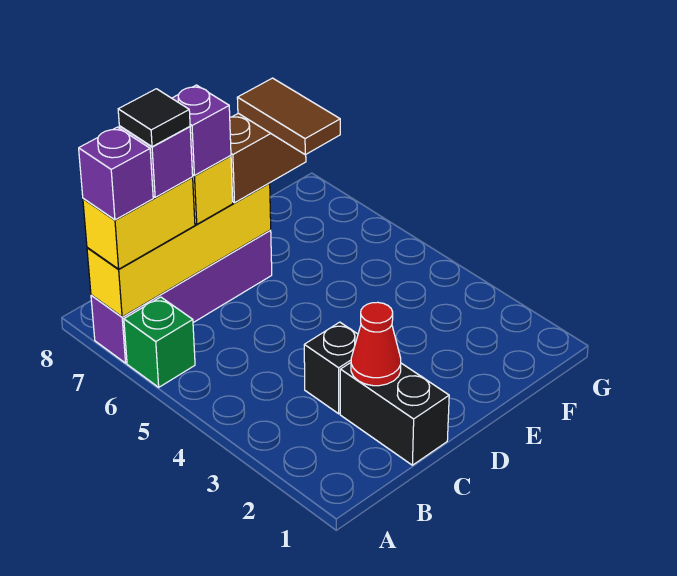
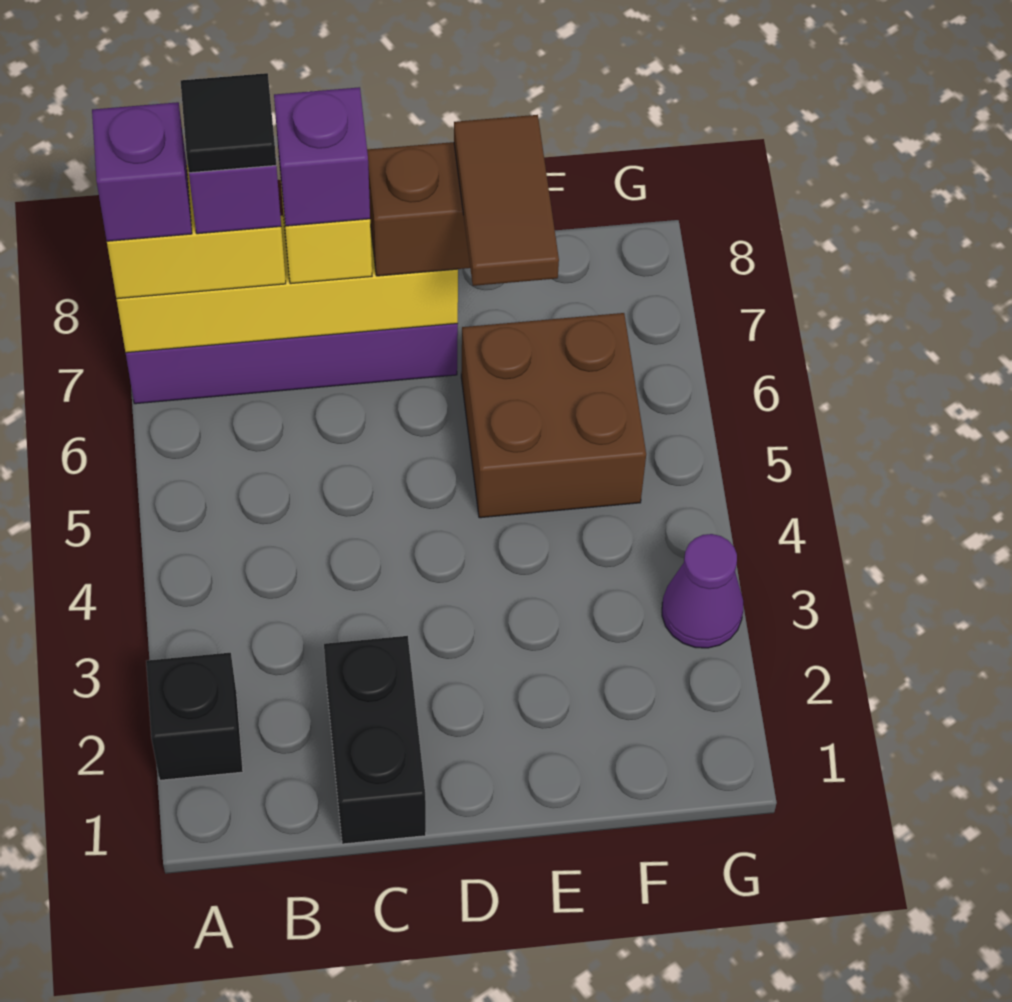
green brick A6 level 1 -> none
red cone C2 level 2 -> none
black brick C3 level 1 -> black brick A2 level 1
none -> brown brick E5:F6 level 1
none -> purple cone G3 level 1

